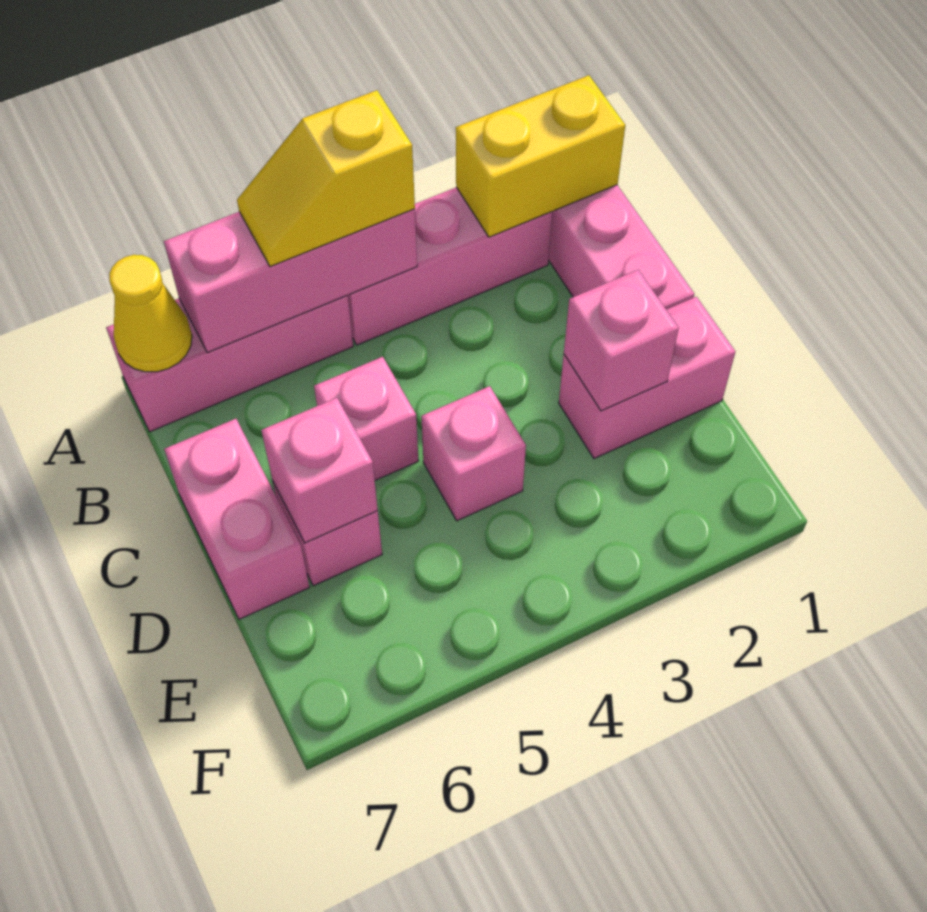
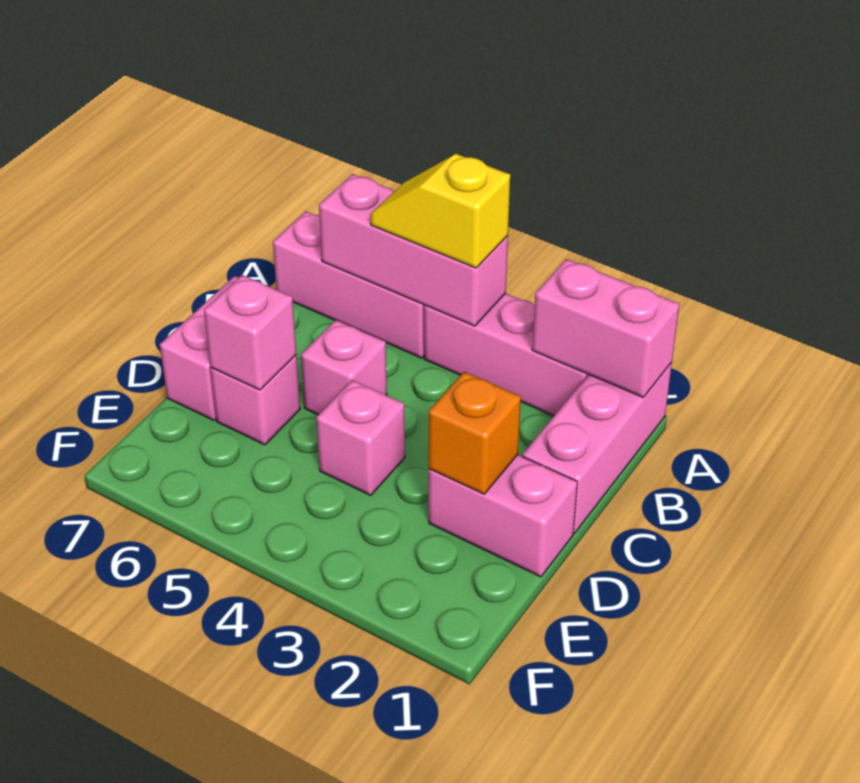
yellow brick A1:A2 level 2 -> pink brick A1:A2 level 2
yellow cone A7 level 2 -> none
pink brick D2 level 2 -> orange brick D2 level 2

